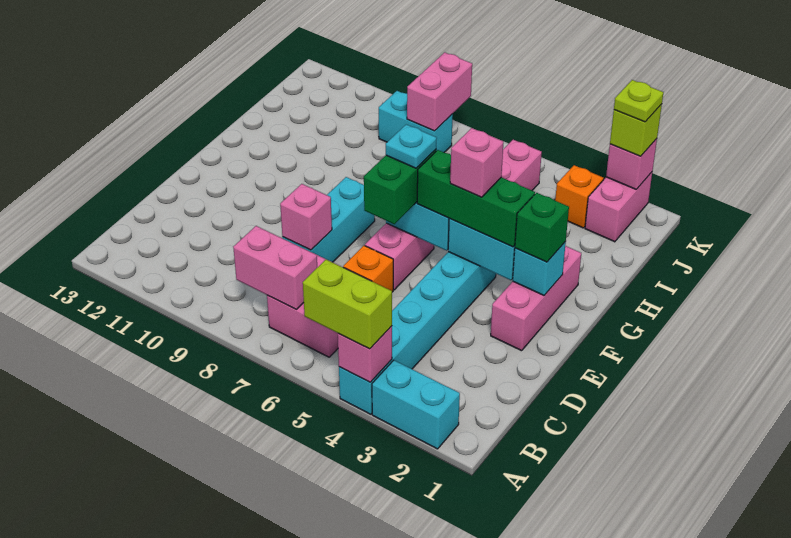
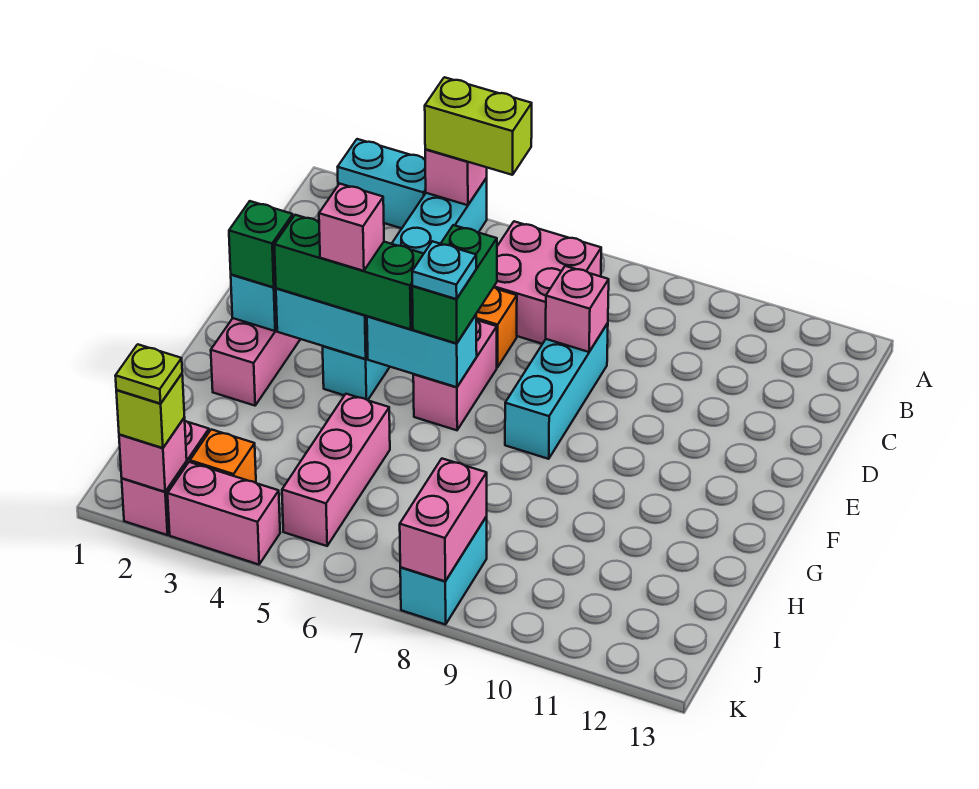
pink brick B7:B8 level 2 -> pink brick K3:K4 level 1
cyan brick J8:J9 level 1 -> cyan brick J8:K8 level 1

